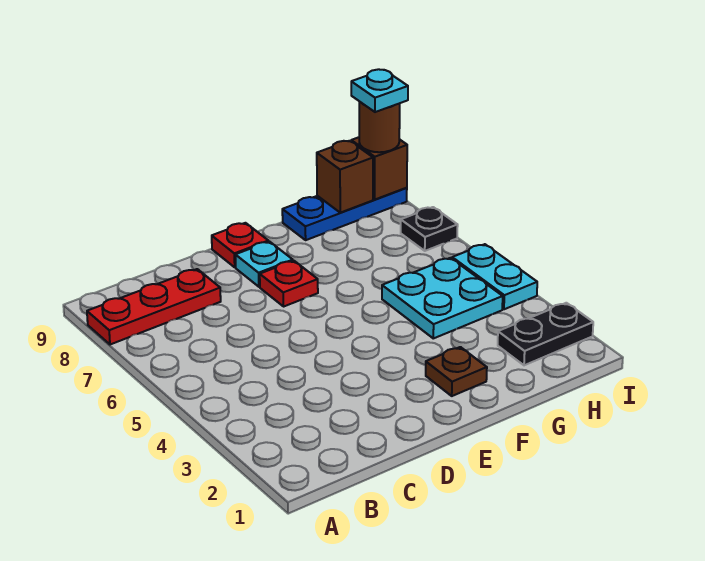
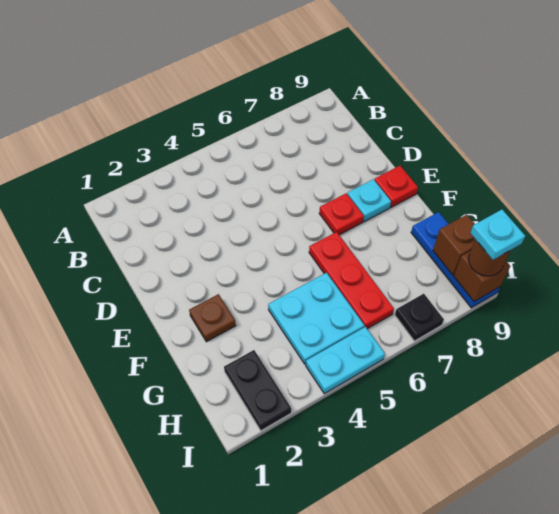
red plate A8:C8 level 1 -> red plate F6:H6 level 1

